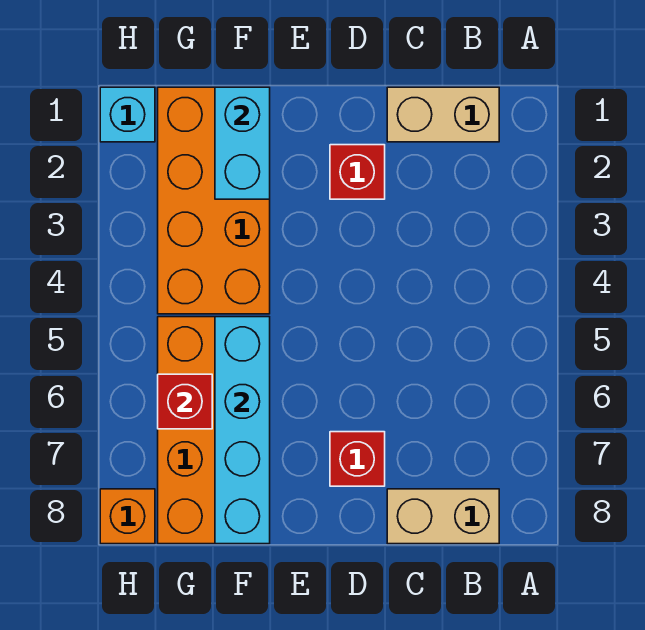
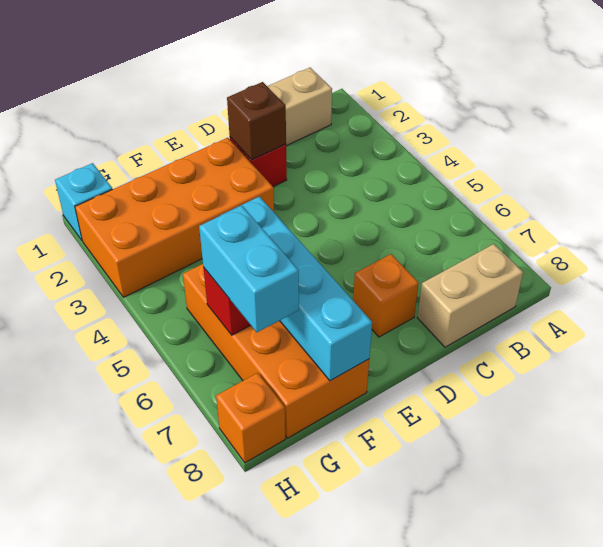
none -> brown brick D2 level 2
red brick D7 level 1 -> orange brick D7 level 1
orange brick F1:G4 level 1 -> orange brick E2:H3 level 1
cyan brick F1:F2 level 2 -> cyan brick G6:G7 level 3

